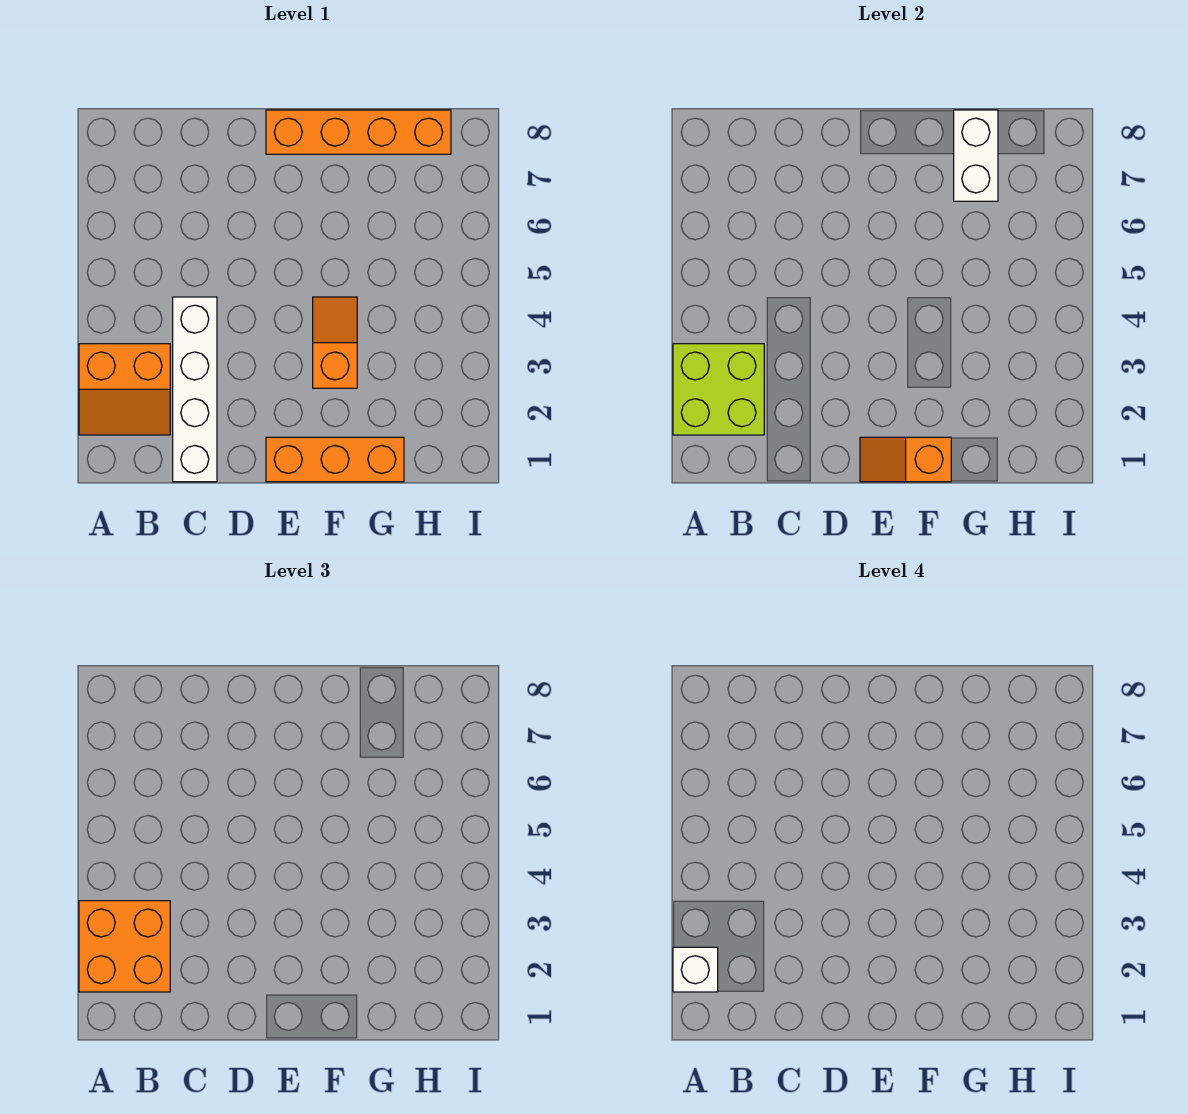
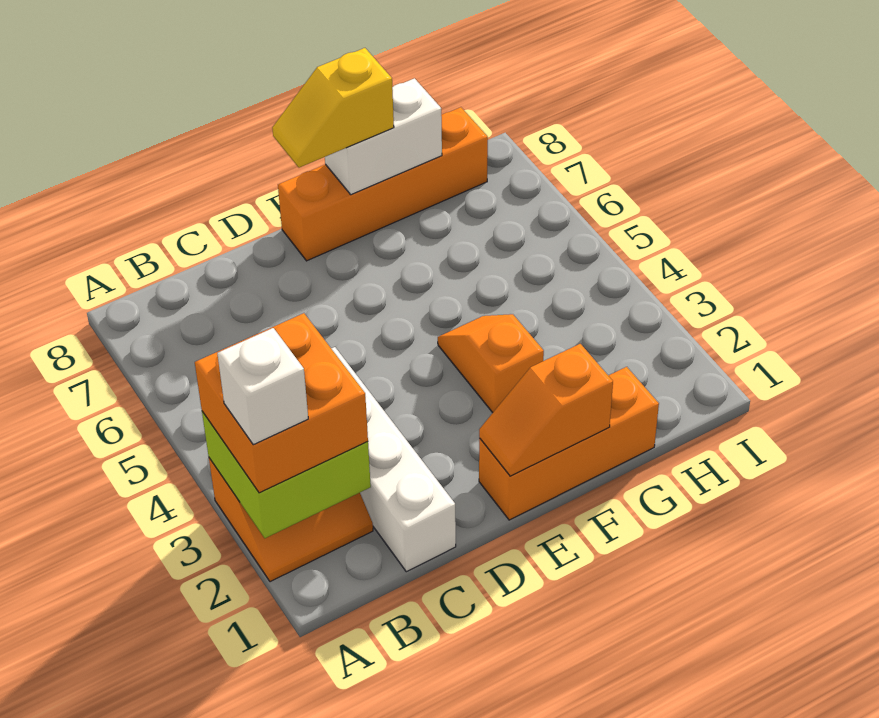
none -> yellow slope E8:F8 level 3 top F
white brick G7:G8 level 2 -> white brick F8:G8 level 2

